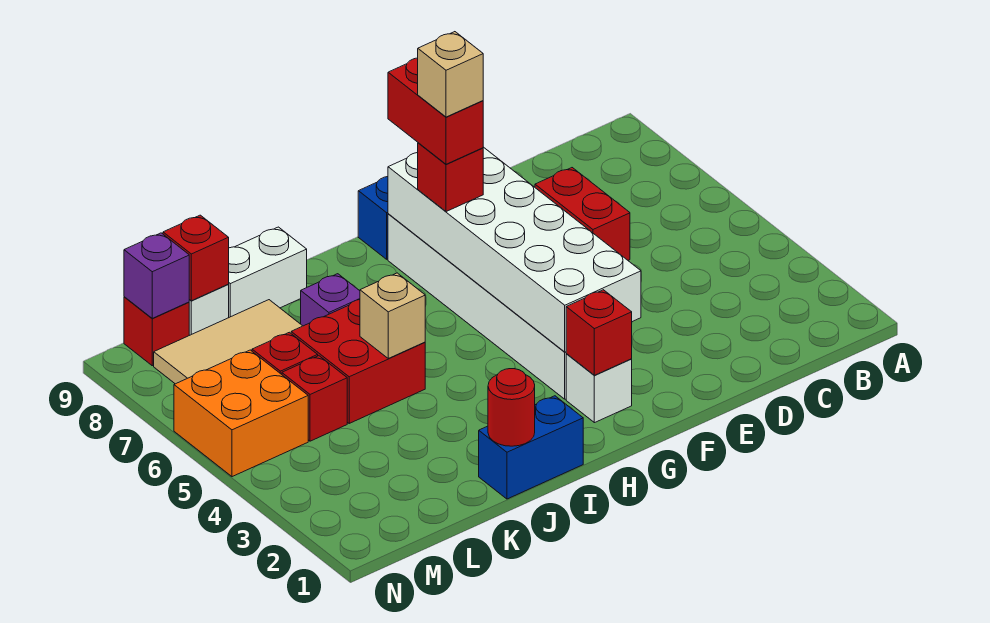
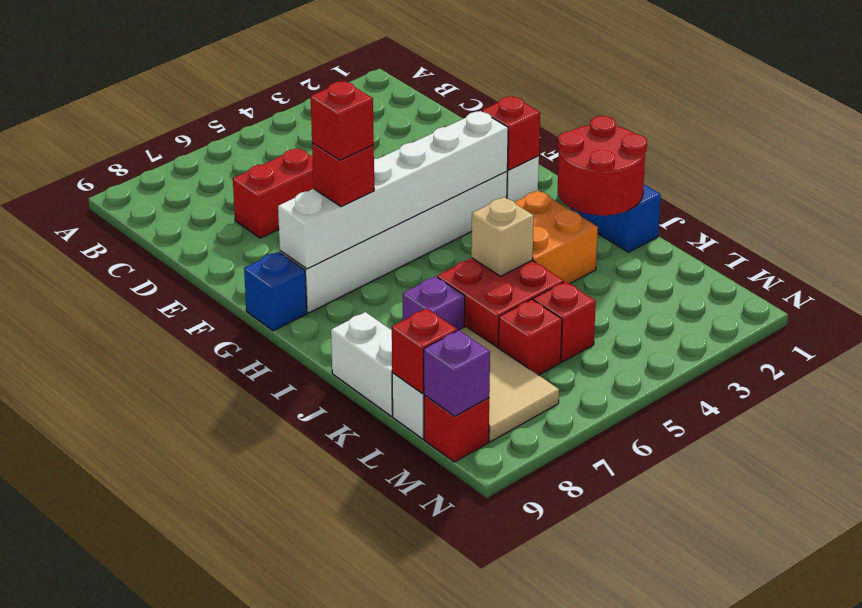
white brick F3:G8 level 2 -> white brick G3:G8 level 2
red brick G7:G8 level 4 -> red brick G7 level 4
tan brick G7 level 5 -> none
red round brick J1 level 2 -> red round brick I1:J2 level 2
orange brick M5:N6 level 1 -> orange brick I3:J4 level 1

